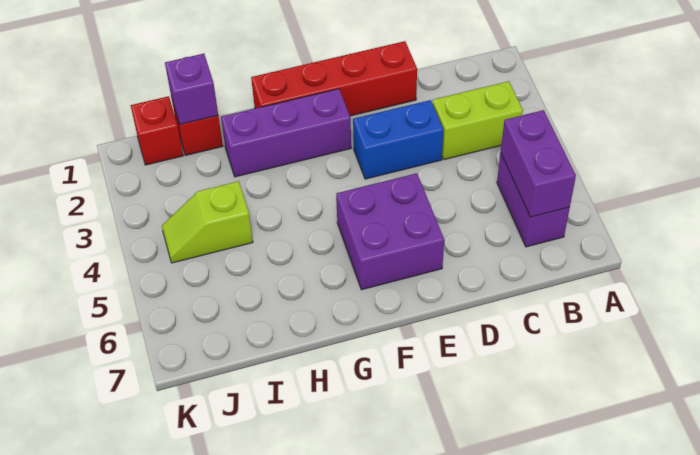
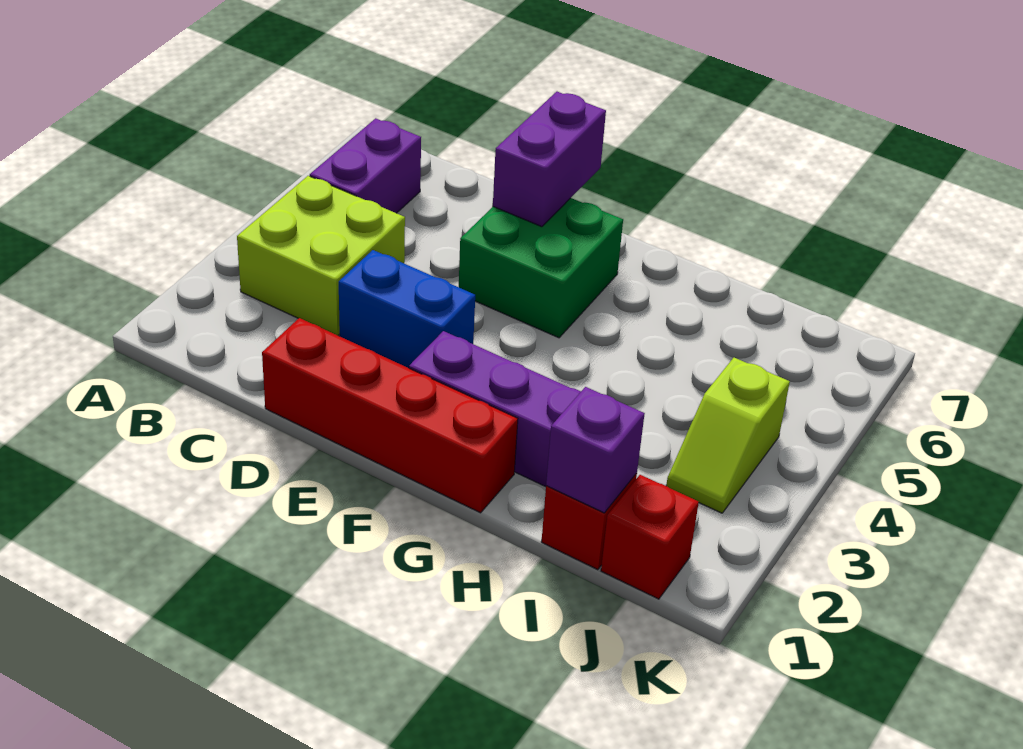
lime brick B3:C3 level 1 -> lime brick B3:C4 level 1
purple brick B5:B6 level 2 -> purple brick E6:E7 level 2
purple brick E5:F6 level 1 -> green brick E5:F6 level 1
lime slope I4:J4 level 1 top I -> lime slope J3:J4 level 1 top 4

